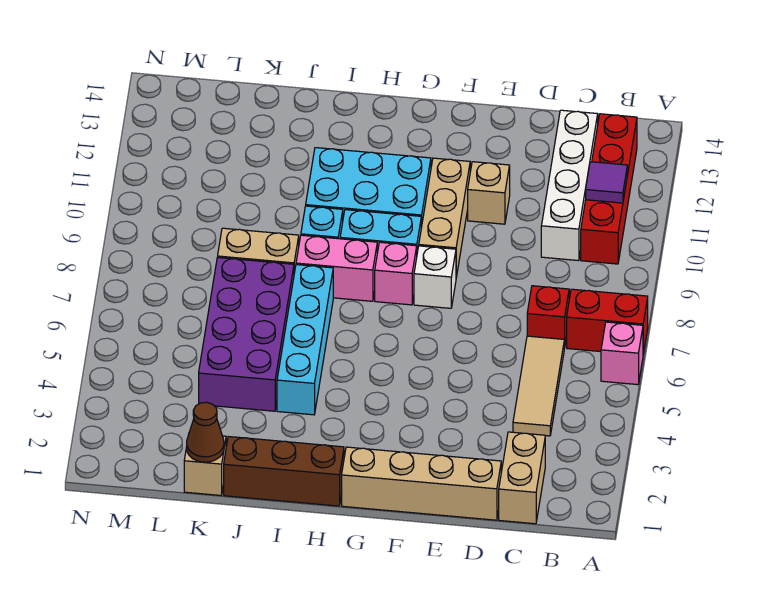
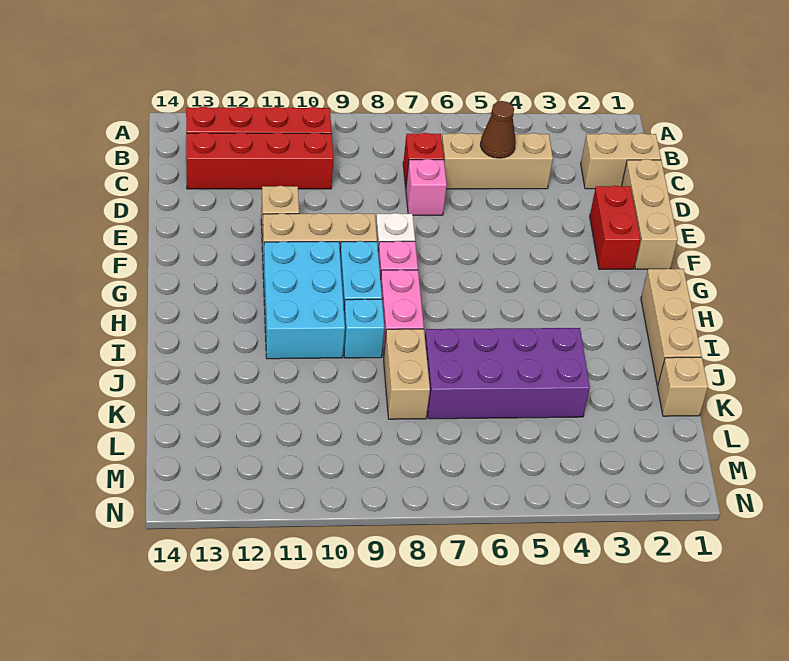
pink brick A6 level 1 -> pink brick D7 level 1
red brick A7:B7 level 1 -> red brick E2:F2 level 1
purple tile B11 level 2 -> none
tan tile C4:C6 level 1 -> tan brick C4:C6 level 1
white brick C10:C13 level 1 -> red brick C10:C13 level 1
tan brick D1:G1 level 1 -> tan brick D1:F1 level 1
brown brick H1:J1 level 1 -> tan brick H1:J1 level 1
cyan brick I4:I7 level 1 -> none
brown cone K1 level 2 -> brown cone C5 level 2

